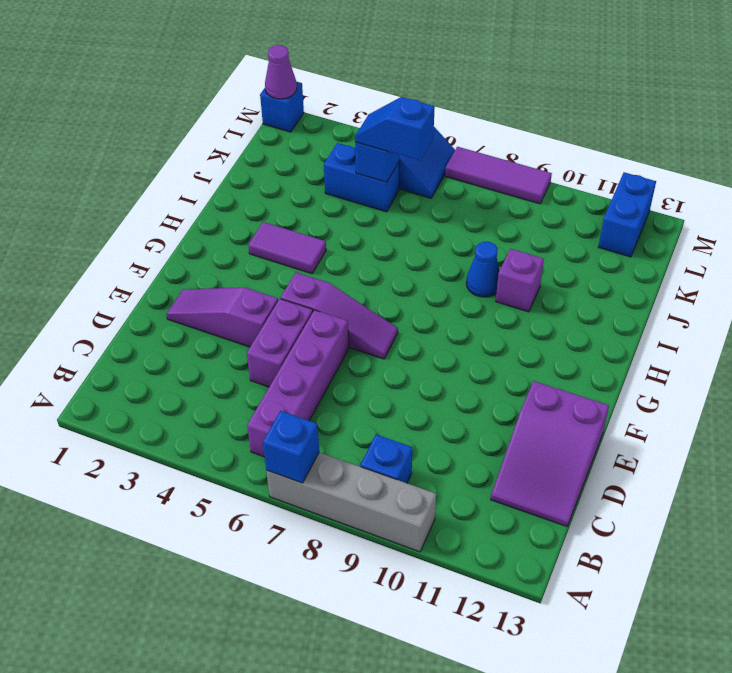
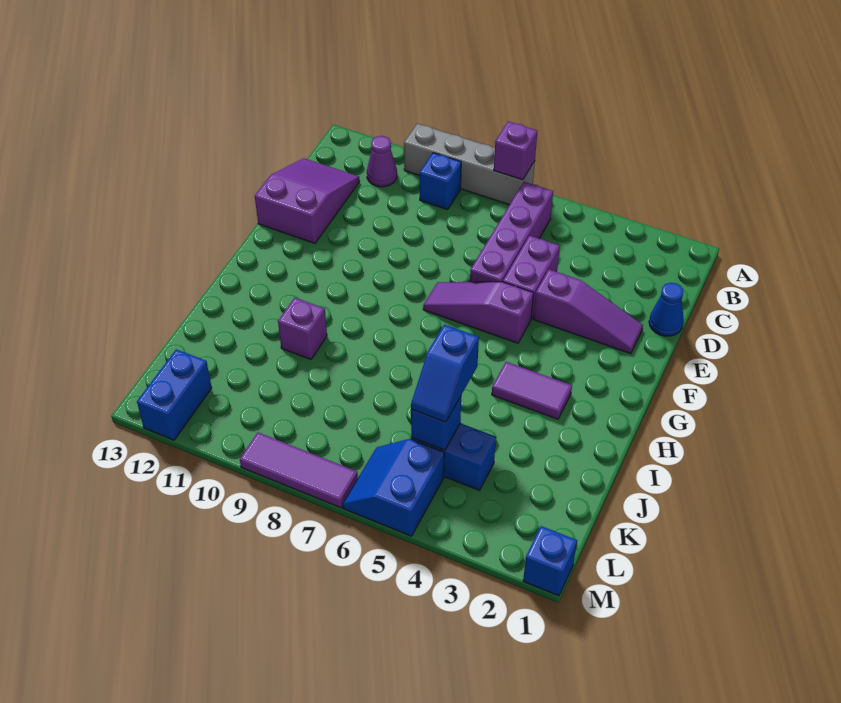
blue brick A7 level 2 -> purple brick A7 level 2
blue cone I9 level 1 -> blue cone D1 level 1
blue slope K5:K6 level 3 top 6 -> blue slope J5:K5 level 3 top J
purple cone M1 level 2 -> purple cone B11 level 1

